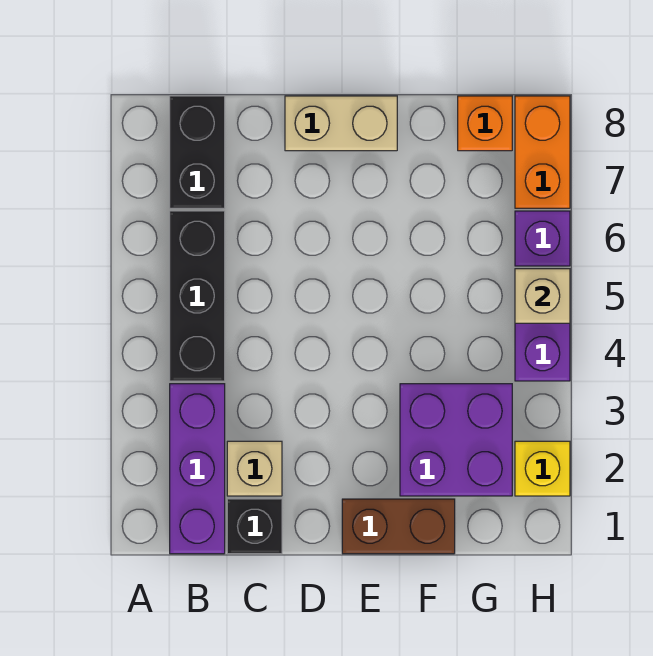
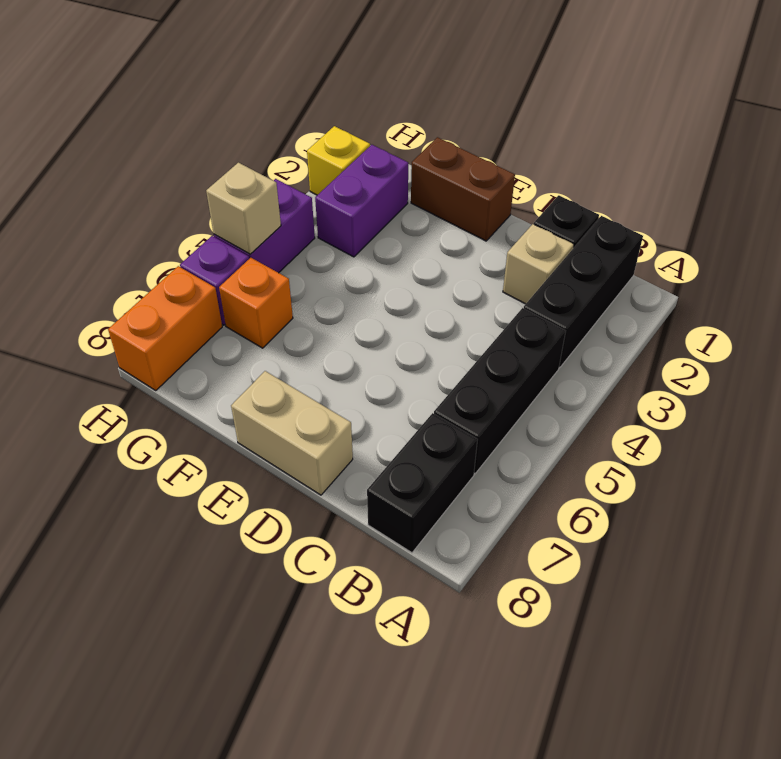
purple brick B1:B3 level 1 -> black brick B1:B3 level 1
purple brick F2:G3 level 1 -> purple brick G2:G3 level 1
orange brick G8 level 1 -> orange brick G6 level 1

